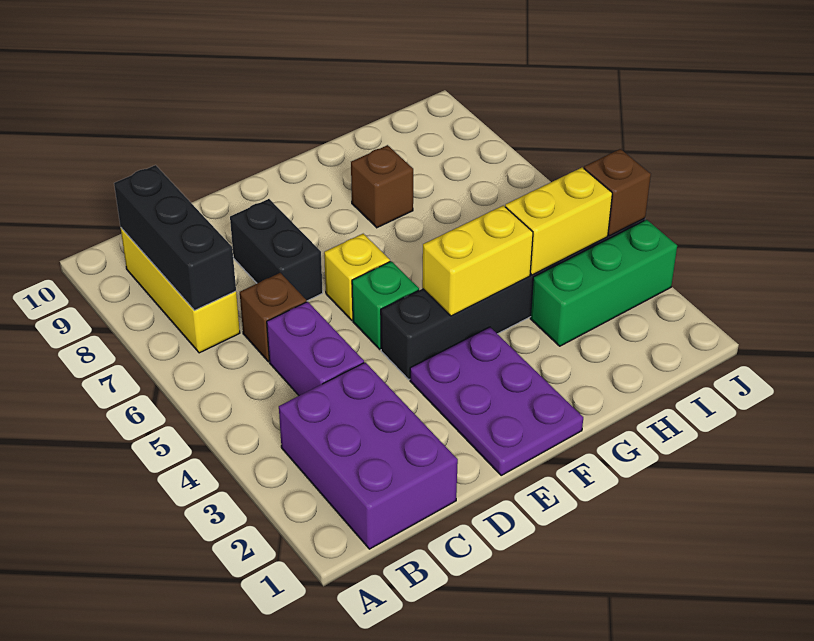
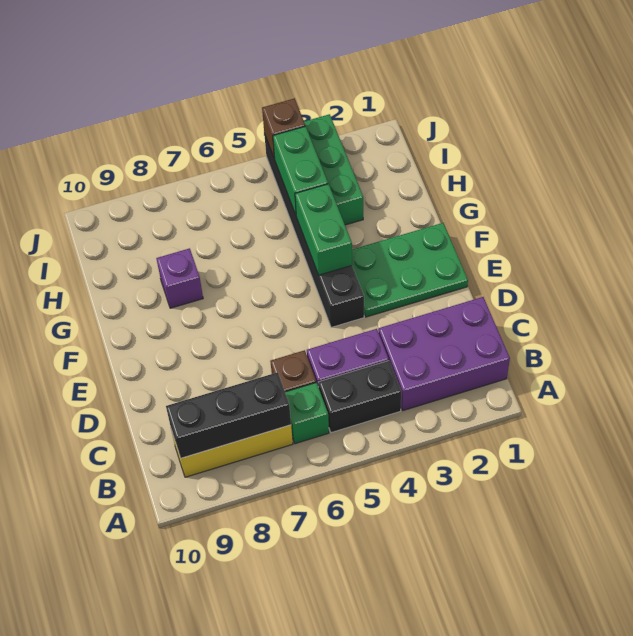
black brick D7:D8 level 1 -> black brick B4:B5 level 1
purple plate E1:F3 level 1 -> green plate E1:F3 level 1
green brick E5 level 1 -> green brick B6 level 1
yellow brick E6 level 1 -> none
yellow brick F4:G4 level 2 -> green brick F4:G4 level 2
brown brick G8 level 1 -> purple brick G8 level 1
yellow brick H4:I4 level 2 -> green brick H4:I4 level 2

